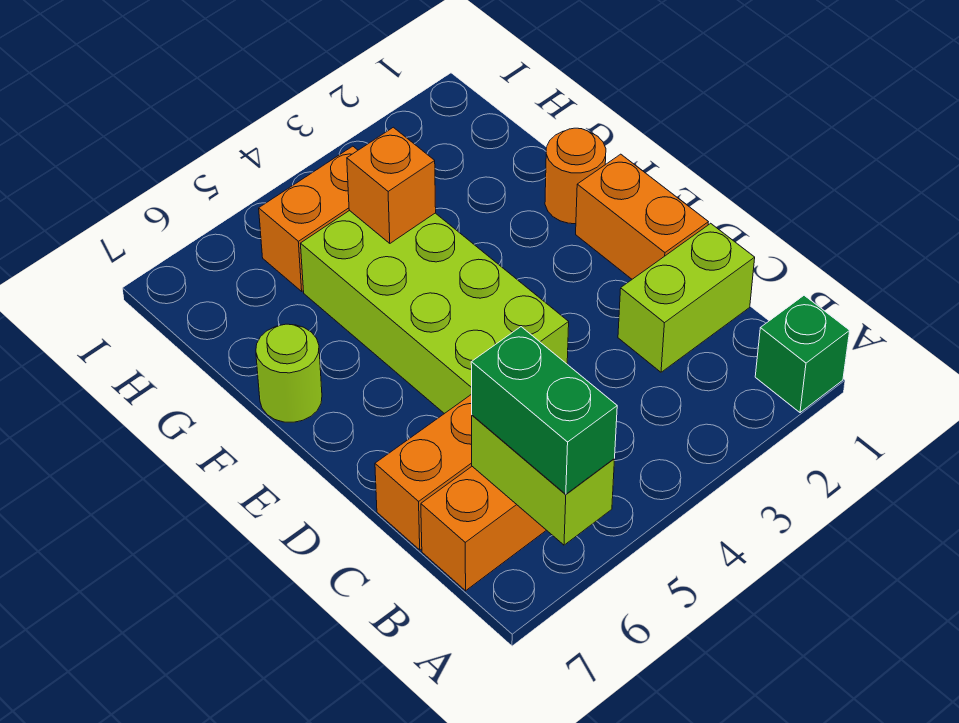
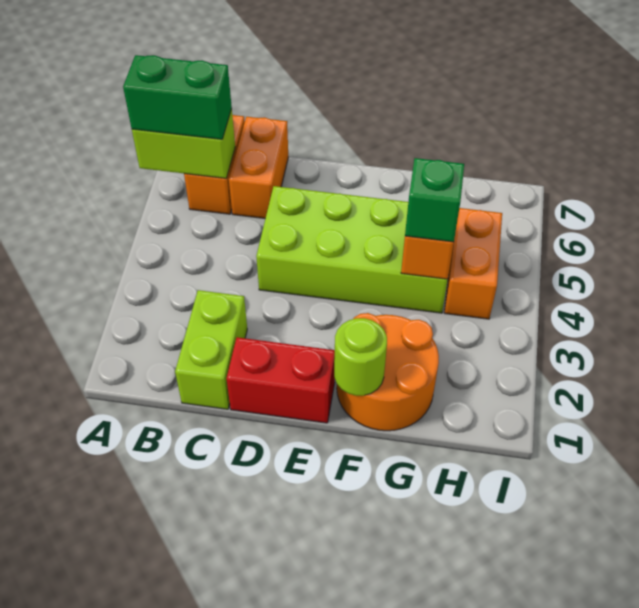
green brick A1 level 1 -> green brick G4 level 3
orange brick D1:E1 level 1 -> red brick D1:E1 level 1
orange round brick F1 level 1 -> orange round brick F1:G2 level 1
lime round brick F7 level 1 -> lime round brick F1 level 2

